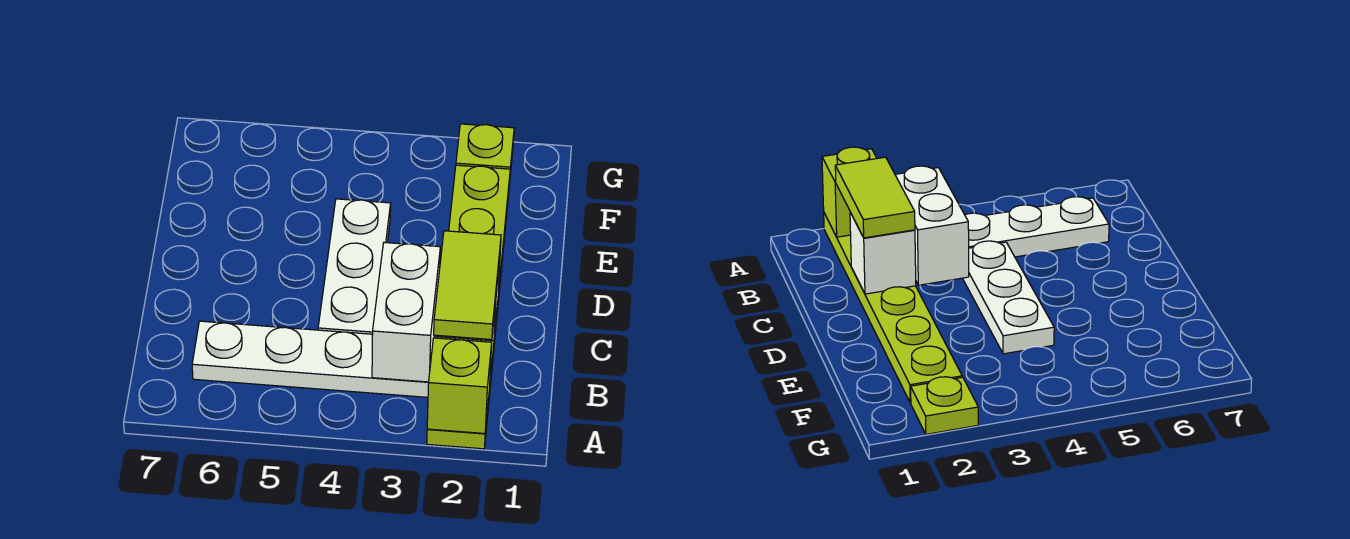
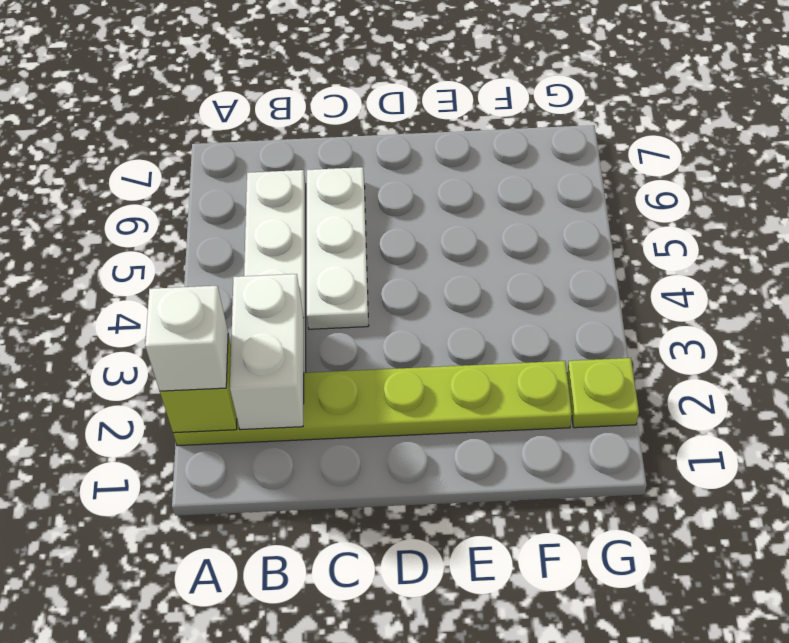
lime tile B2:C2 level 3 -> none
white brick B3:C3 level 2 -> white brick B2:B3 level 2
white brick C2 level 2 -> white brick A2 level 3
white plate C4:E4 level 1 -> white plate C4:C6 level 1

